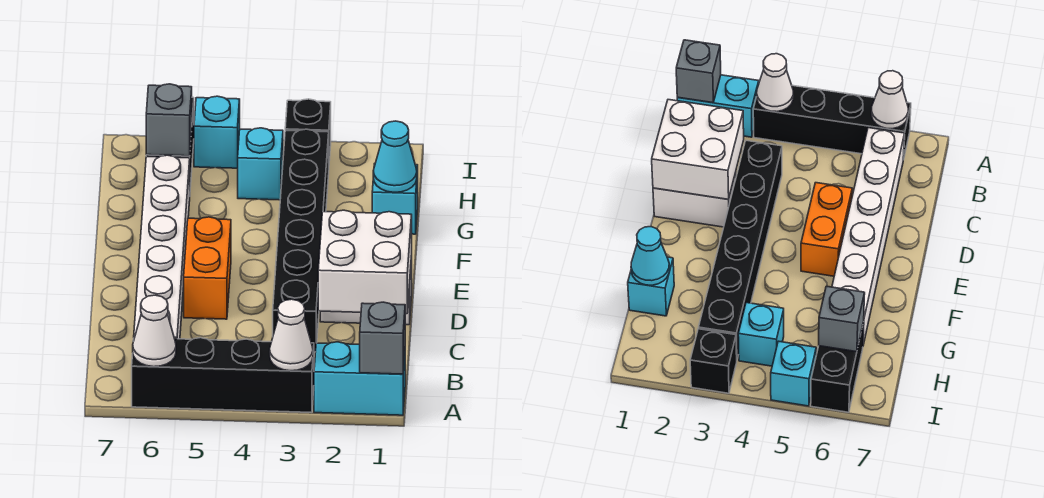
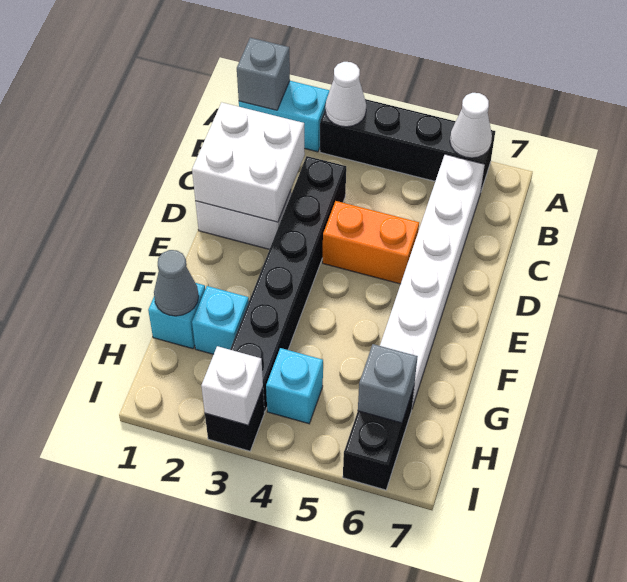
orange brick D5:E5 level 1 -> orange brick D4:D5 level 1
cyan cone G1 level 2 -> grey cone G1 level 2
none -> white brick I3 level 2
cyan brick I5 level 1 -> cyan brick G2 level 1

